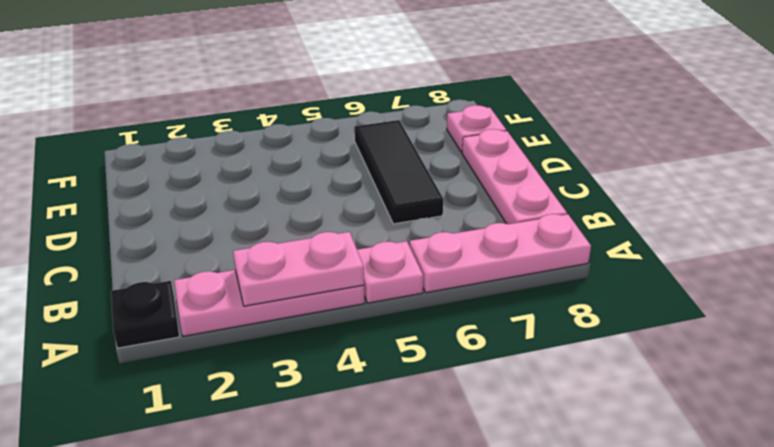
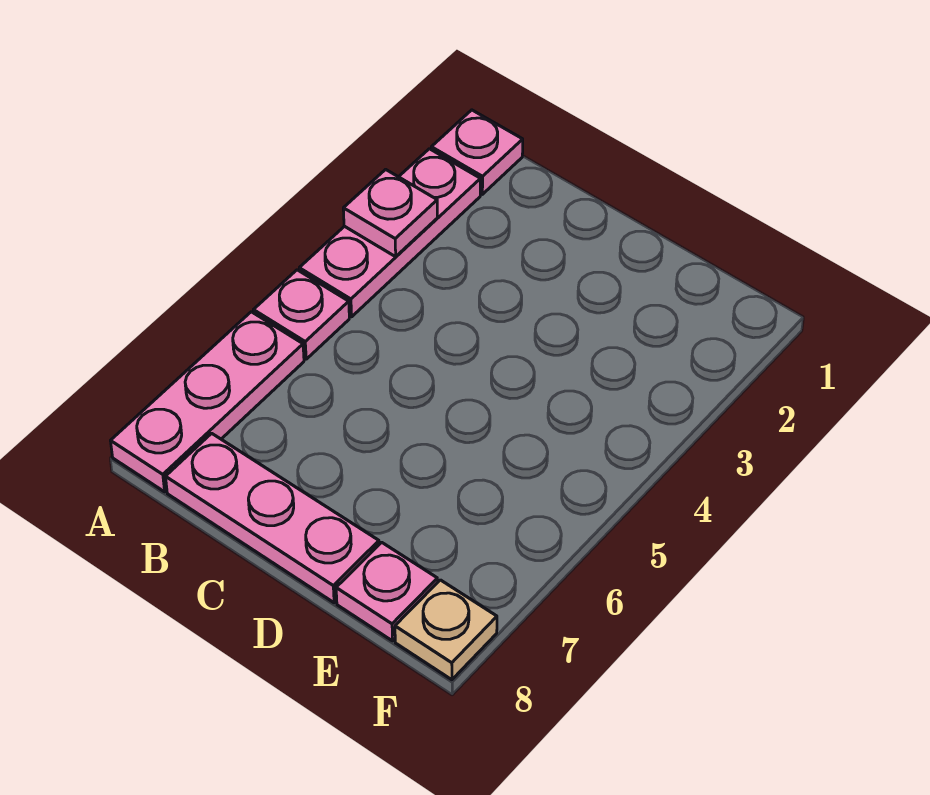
black plate A1 level 1 -> pink plate A1 level 1
pink plate A3:A4 level 2 -> pink plate A3 level 2
black tile C6:E6 level 1 -> none
none -> tan plate F8 level 1

